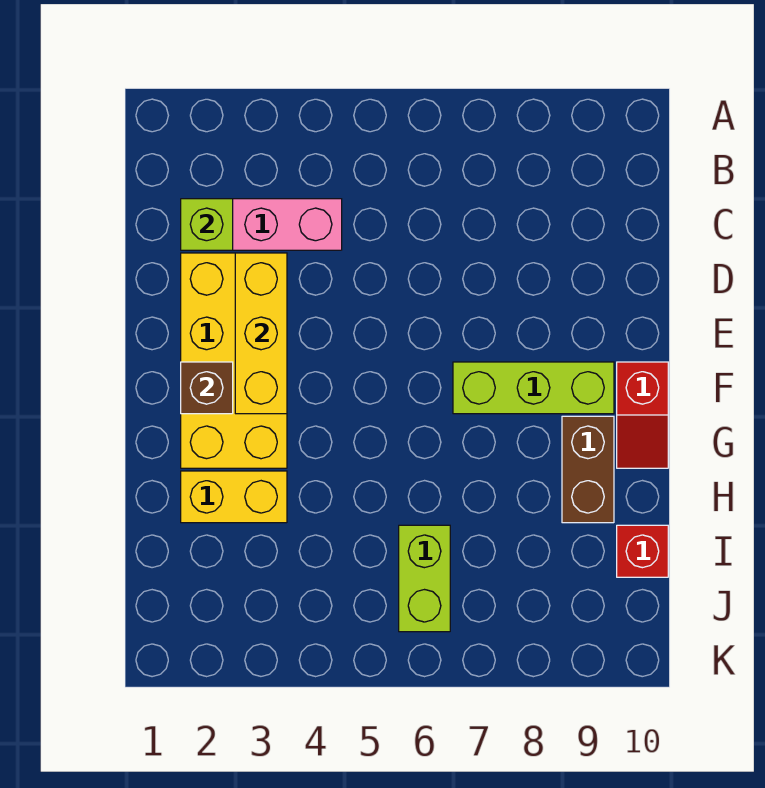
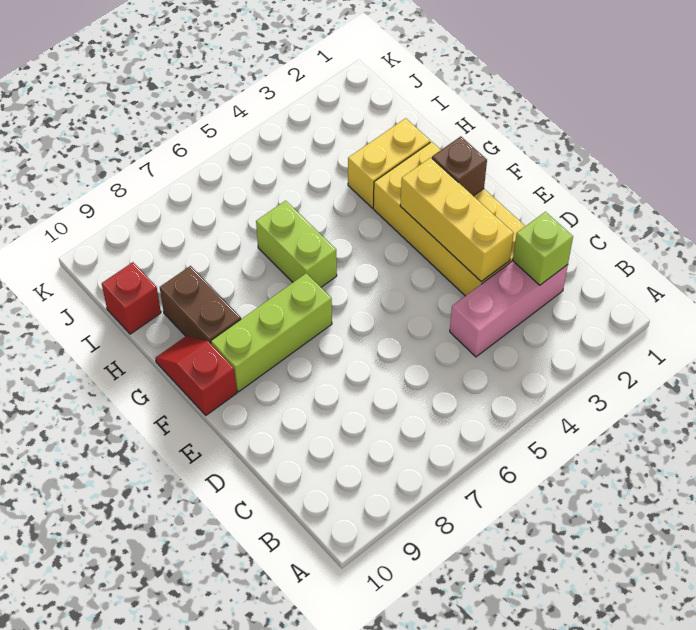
lime brick I6:J6 level 1 -> lime brick G6:H6 level 1

